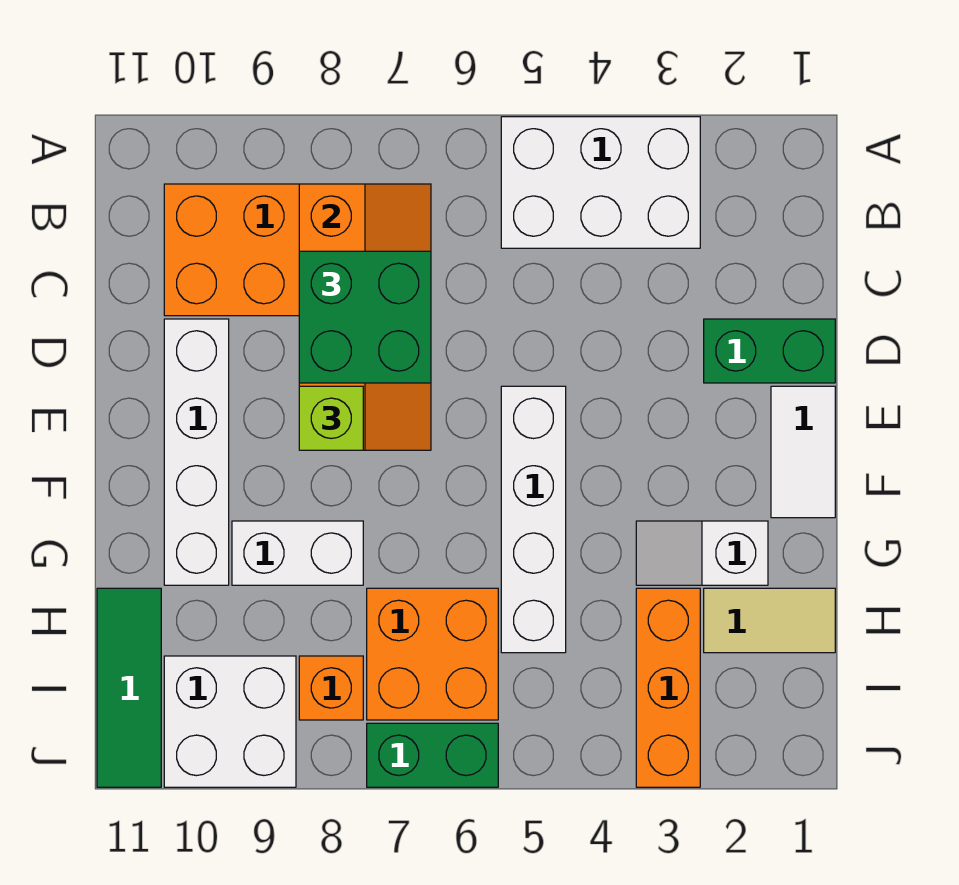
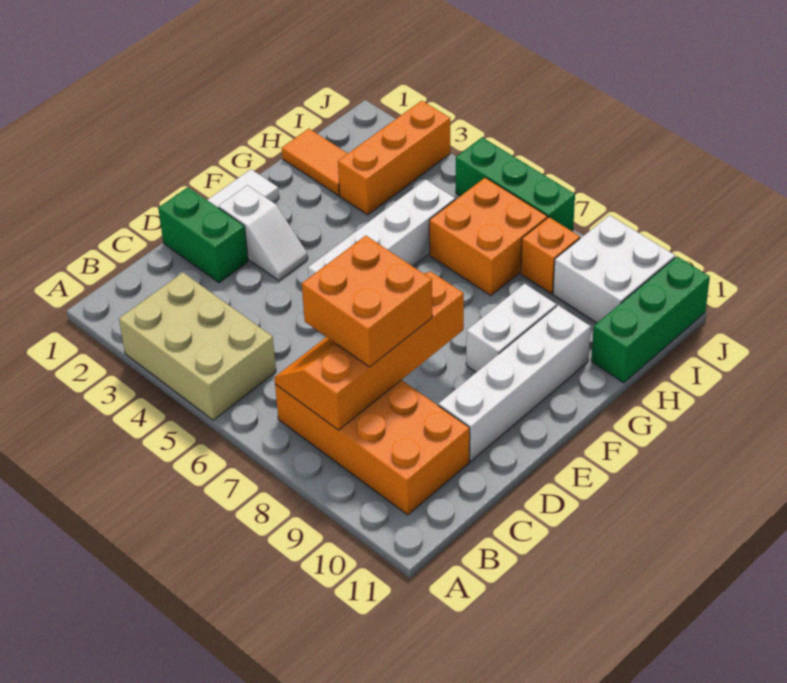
white brick A3:B5 level 1 -> tan brick A3:B5 level 1
green brick C7:D8 level 3 -> orange brick C7:D8 level 3
lime brick E8 level 3 -> none
white slope G2:G3 level 1 top 2 -> white slope E2:E3 level 1 top 2
white brick G8:G9 level 1 -> white brick F9:G9 level 1
tan tile H1:H2 level 1 -> orange tile H1:H2 level 1
green tile H11:J11 level 1 -> green brick H11:J11 level 1
green brick J6:J7 level 1 -> green brick J5:J7 level 1

